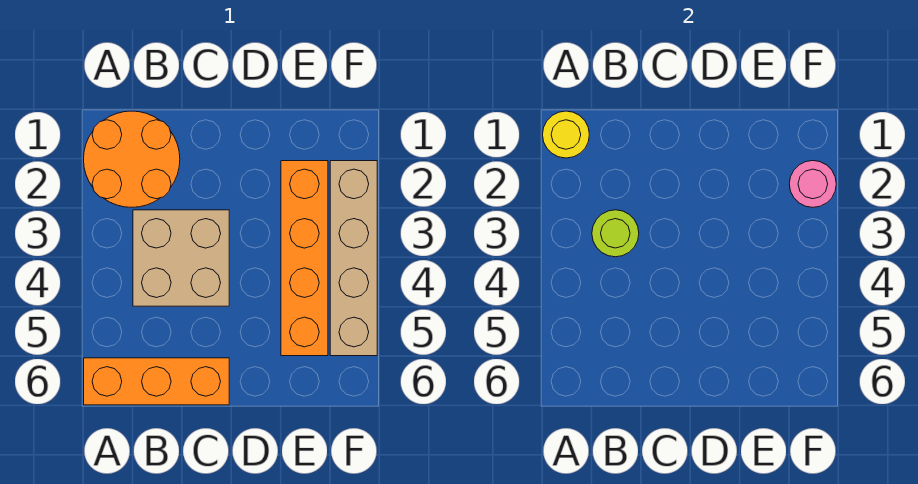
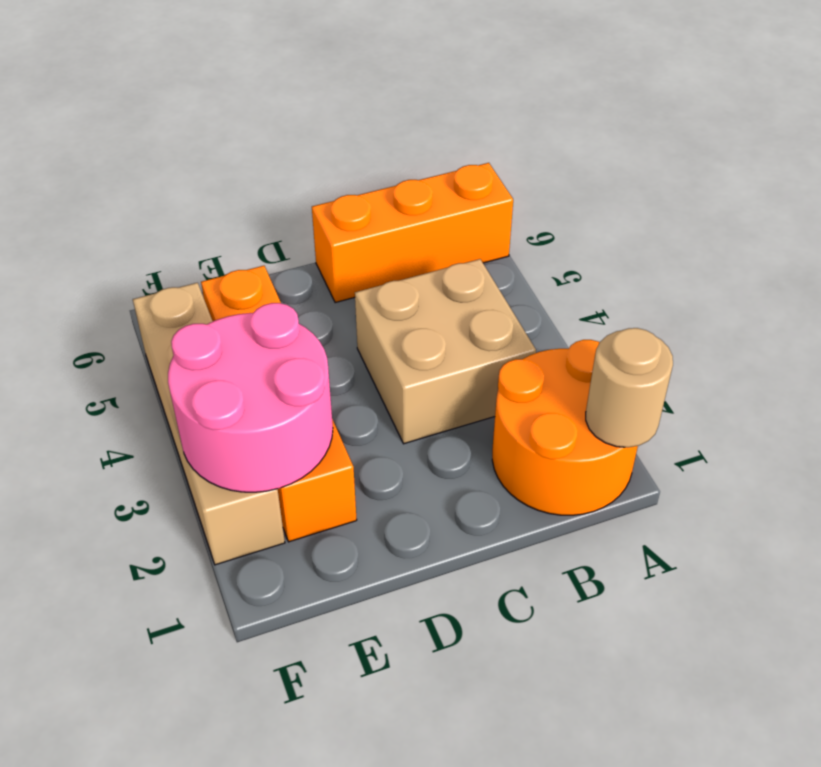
yellow round brick A1 level 2 -> tan round brick A1 level 2
lime round brick B3 level 2 -> none
pink round brick F2 level 2 -> pink round brick E2:F3 level 2

